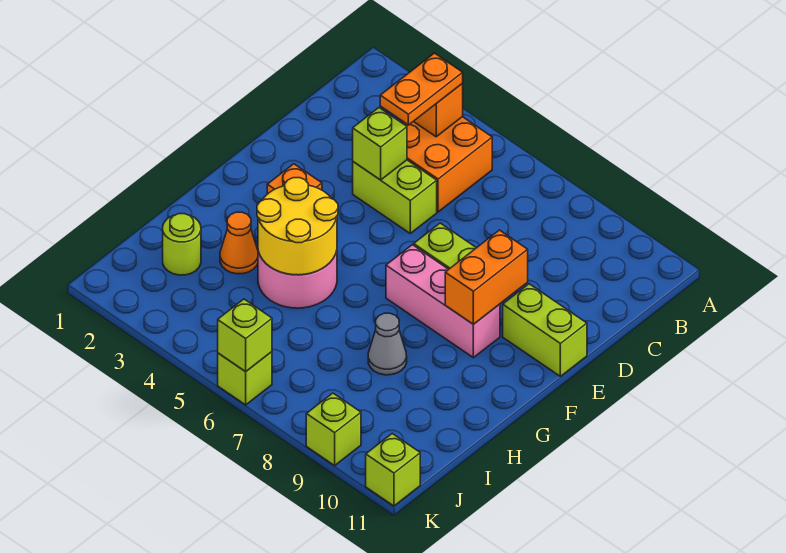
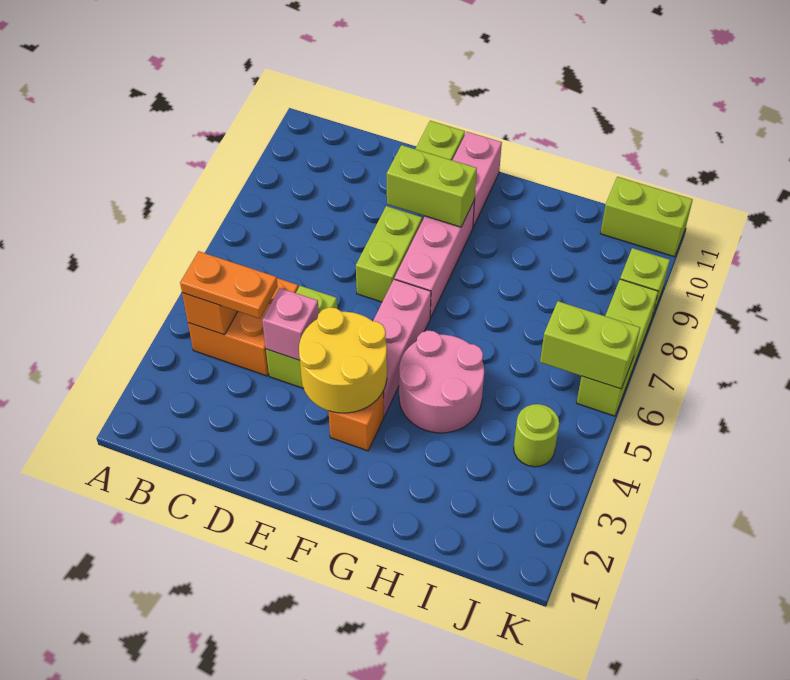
lime brick D4 level 2 -> pink brick D4 level 2
orange brick E9:F9 level 2 -> lime brick E9:F9 level 2
none -> pink brick F4:F6 level 1
none -> pink brick F10:F11 level 1
yellow round brick G4:H5 level 2 -> yellow round brick E3:F4 level 2
orange cone H3 level 1 -> none
grey cone H8 level 1 -> none
lime round brick I2 level 1 -> lime round brick J4 level 1
lime brick K6 level 1 -> lime brick K6:K8 level 1
lime brick K6 level 2 -> lime brick J6:K6 level 2
lime brick K11 level 1 -> lime brick J11:K11 level 1

